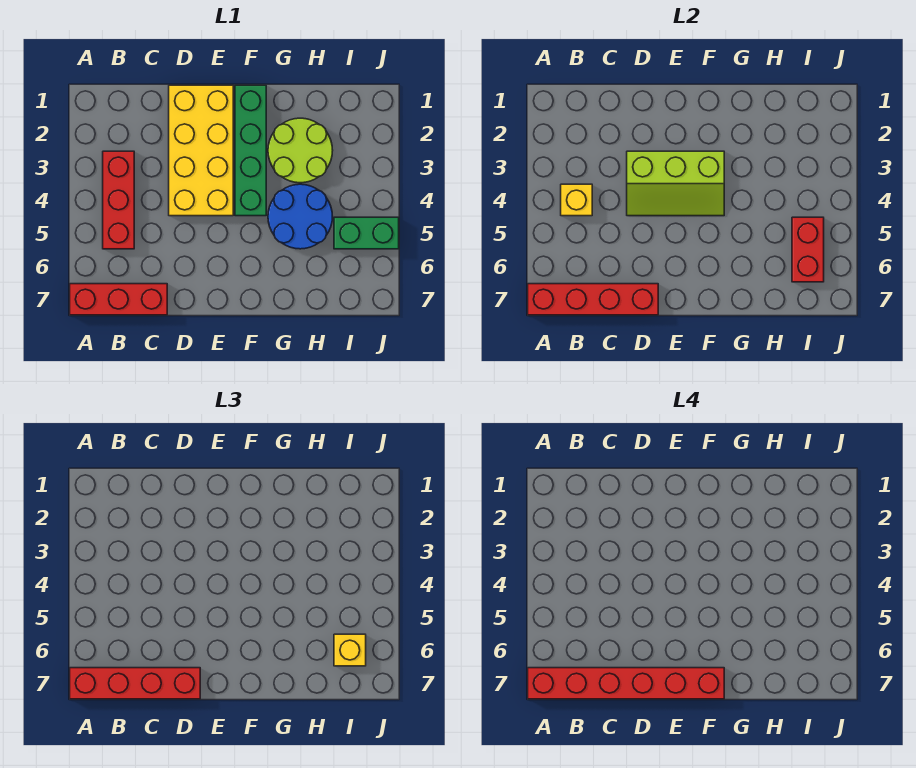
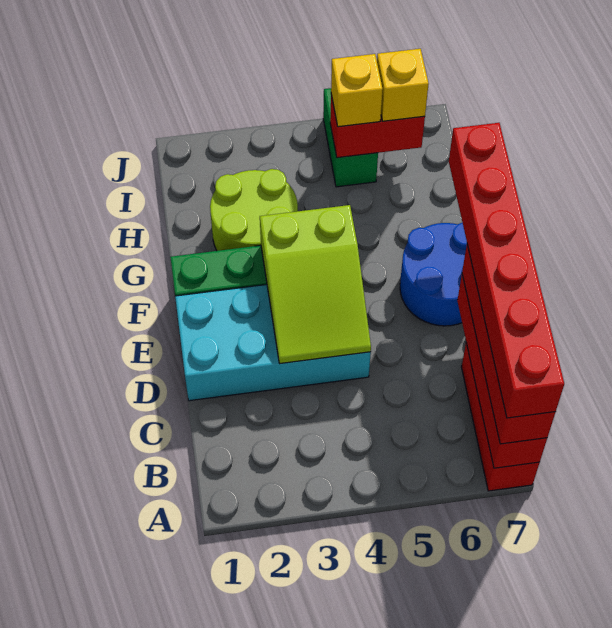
red brick B3:B5 level 1 -> none
yellow brick B4 level 2 -> yellow brick I5 level 3
yellow brick D1:E4 level 1 -> cyan brick D1:E4 level 1
lime slope D3:F4 level 2 top 3 -> lime slope D3:F4 level 2 top F
blue round brick G4:H5 level 1 -> blue round brick E6:F7 level 1

